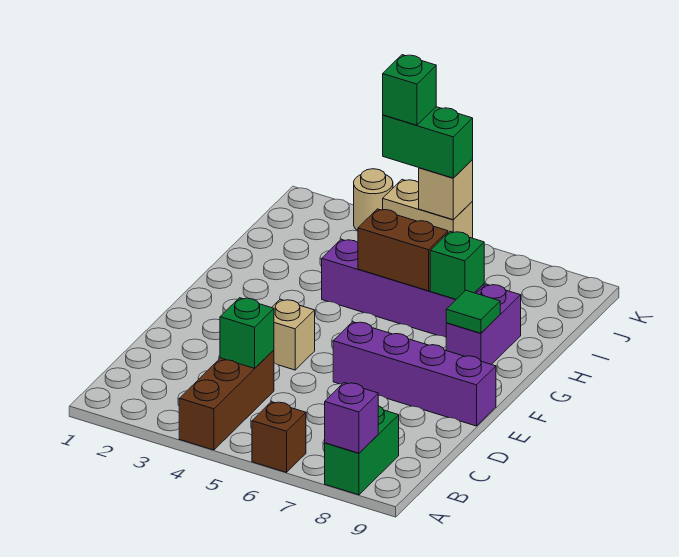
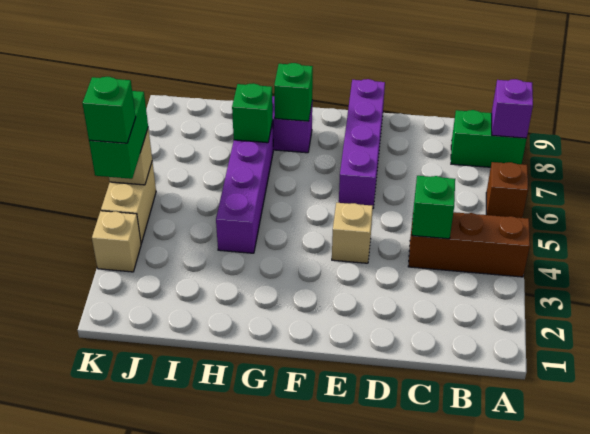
green tile G8 level 2 -> green brick G8 level 2
brown brick H5:H6 level 2 -> none
tan round brick K3 level 1 -> tan brick K3 level 1

